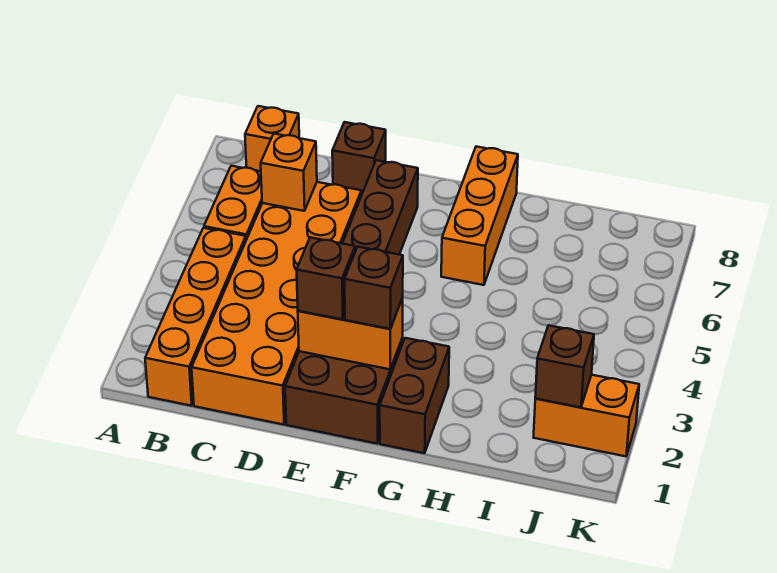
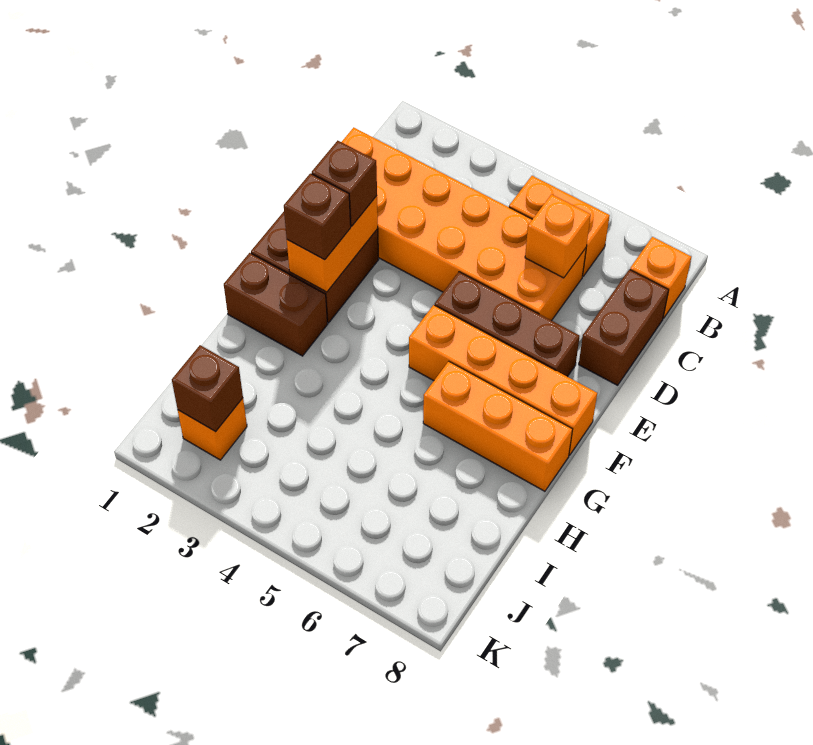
orange brick B1:B4 level 1 -> orange brick F5:F8 level 1
brown brick D8 level 1 -> brown brick C8:D8 level 1
orange brick J2:K2 level 1 -> orange brick J2 level 1

